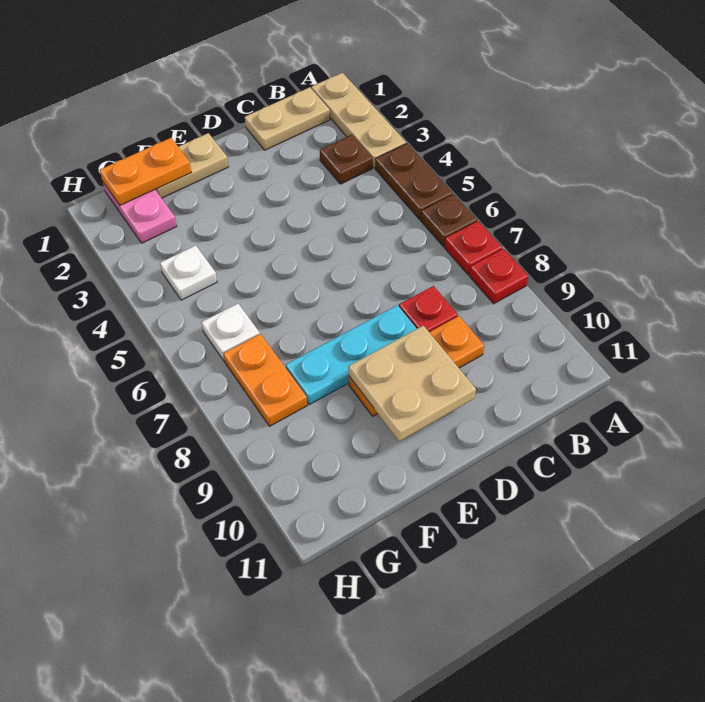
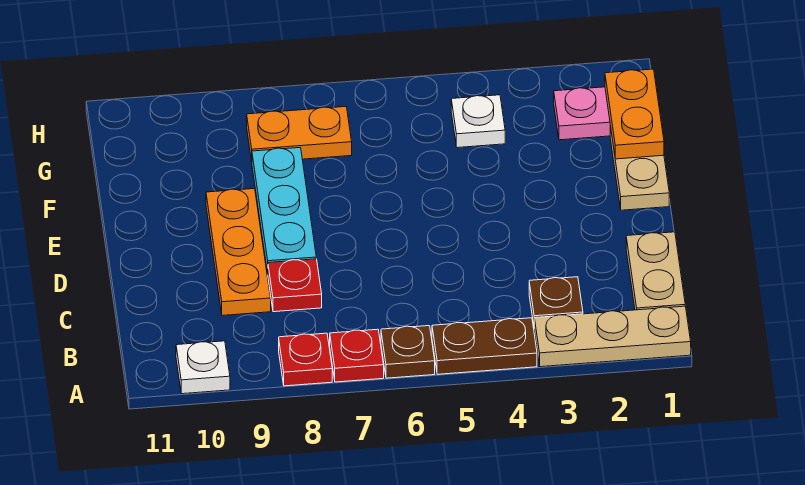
tan plate D9:E10 level 2 -> none
white plate G6 level 1 -> white plate A10 level 1

